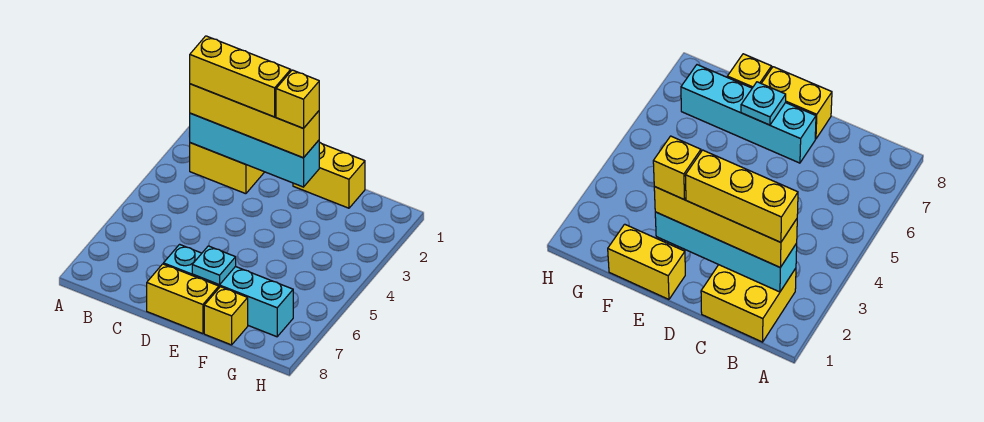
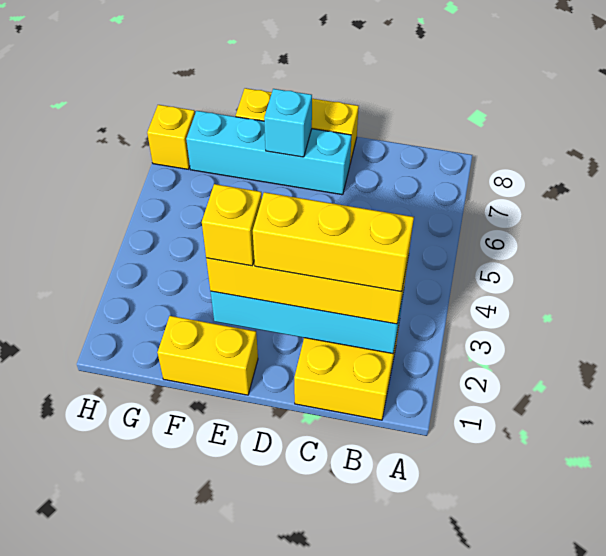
cyan plate E7 level 2 -> cyan brick E7 level 2
none -> yellow brick H7 level 1

